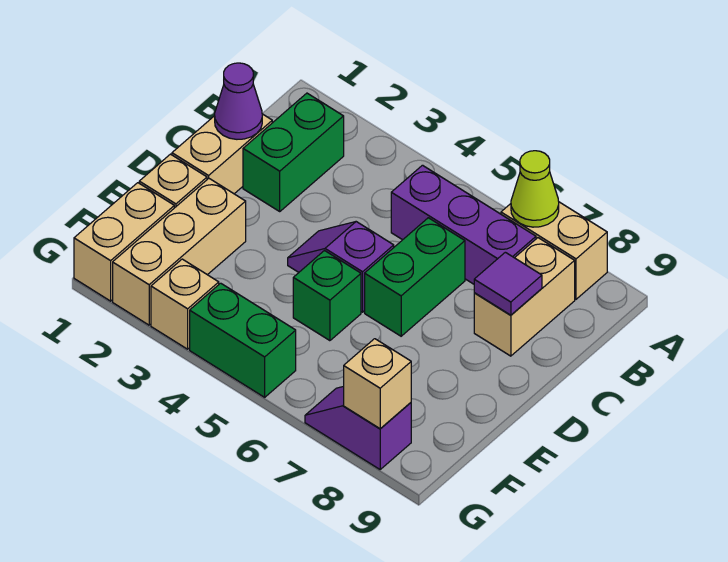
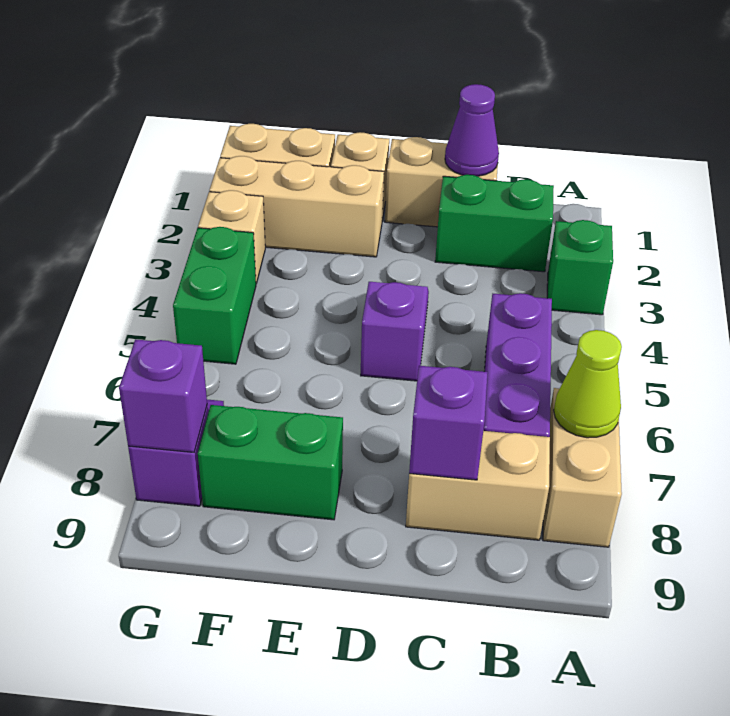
green brick C6:D6 level 1 -> green brick E8:F8 level 1
purple tile C8 level 2 -> purple brick C8 level 2
green brick E5 level 1 -> green brick A3 level 1
tan brick G8 level 2 -> purple brick G8 level 2

